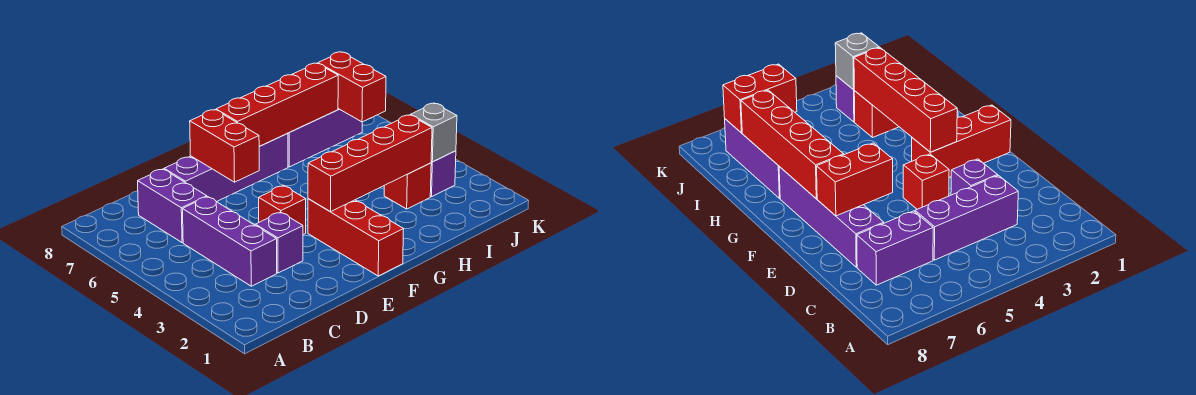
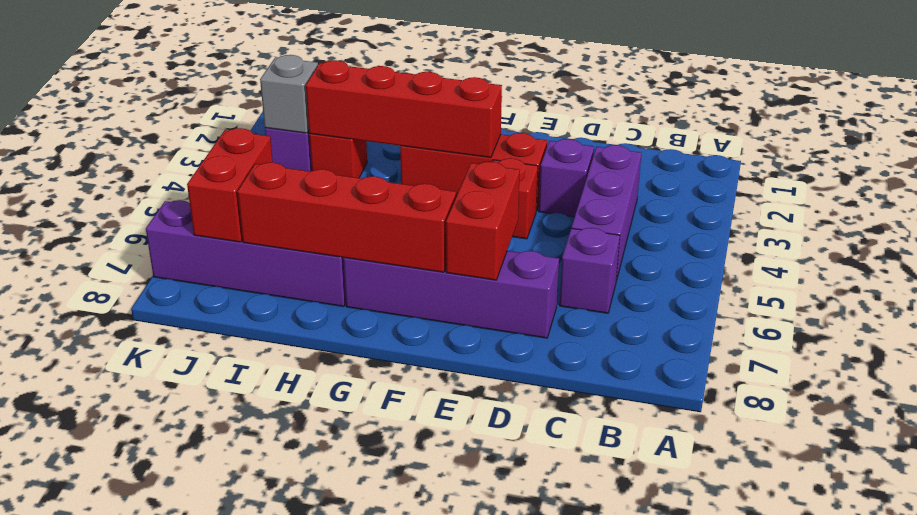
purple brick C6:C7 level 1 -> purple brick C6 level 1
red brick F1:F3 level 1 -> red brick E3:G3 level 1
purple brick H7:J7 level 1 -> purple brick H7:K7 level 1

